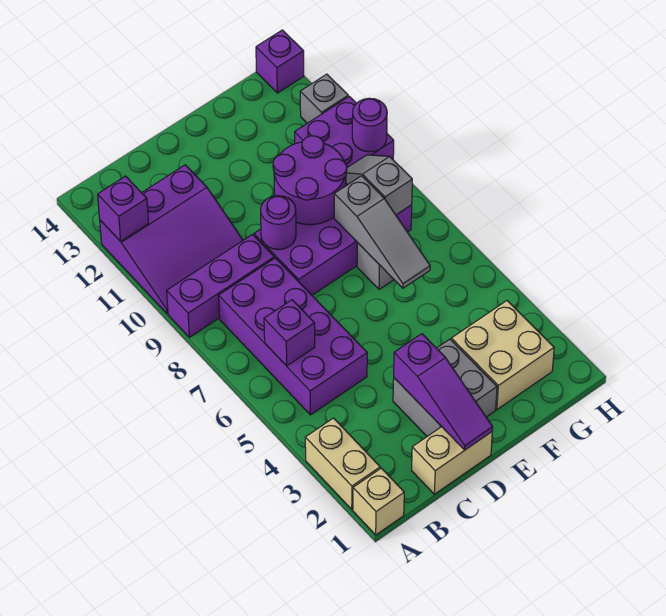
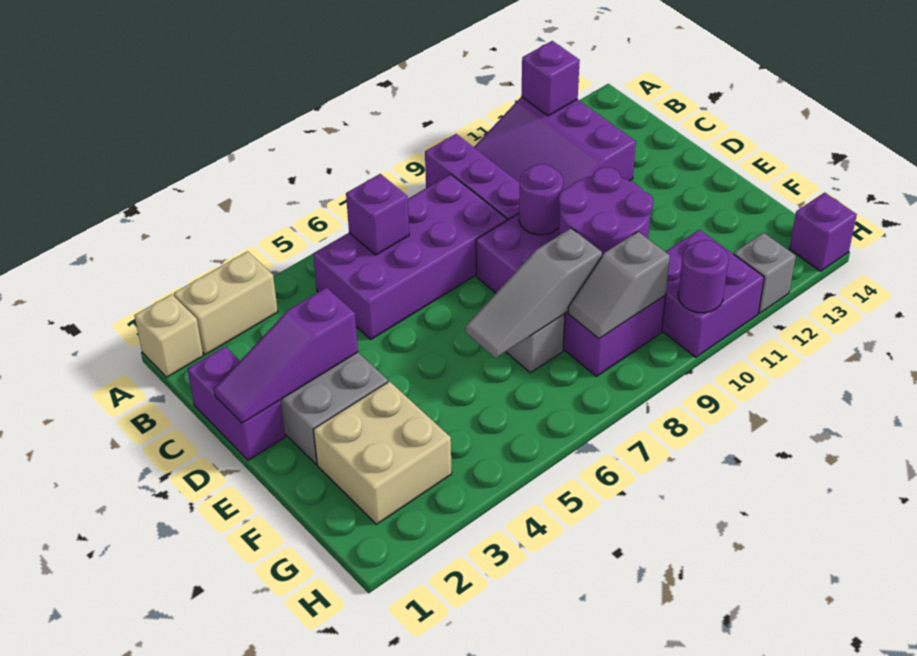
tan brick C1:D1 level 1 -> purple brick C1:D1 level 1
grey slope G8:G9 level 2 top 8 -> grey slope G8:G9 level 2 top 9

